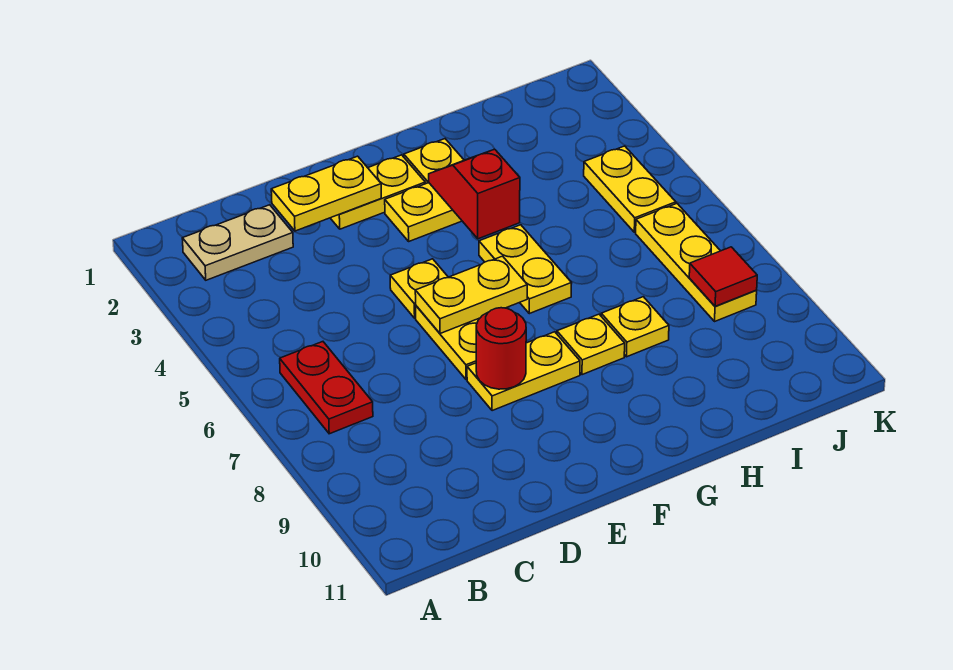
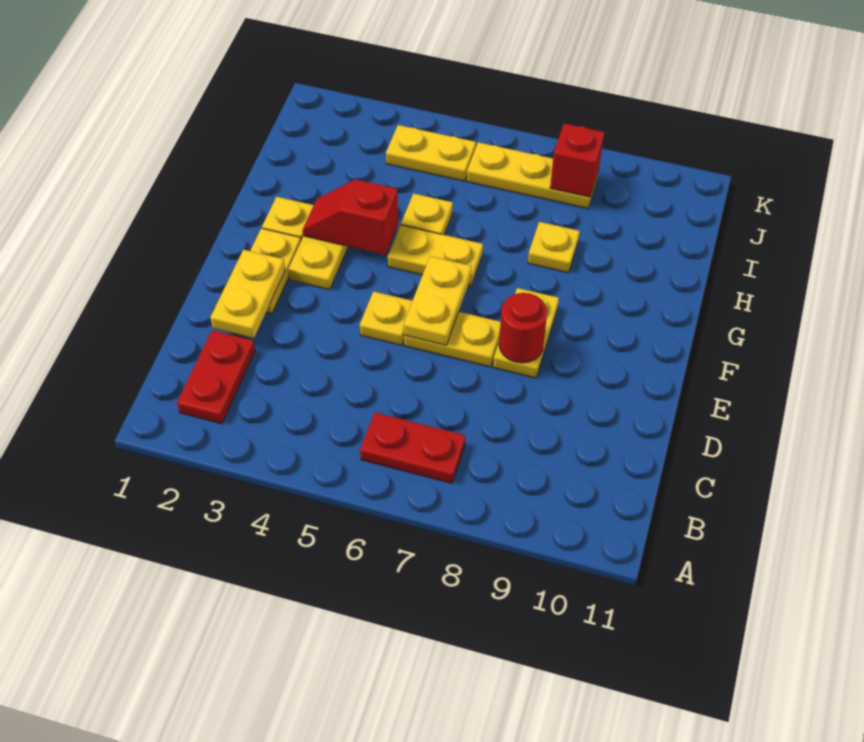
tan plate B2:C2 level 1 -> red plate B2:C2 level 1
yellow plate G8 level 1 -> yellow plate H5 level 1
red tile J8 level 2 -> red brick J8 level 2

